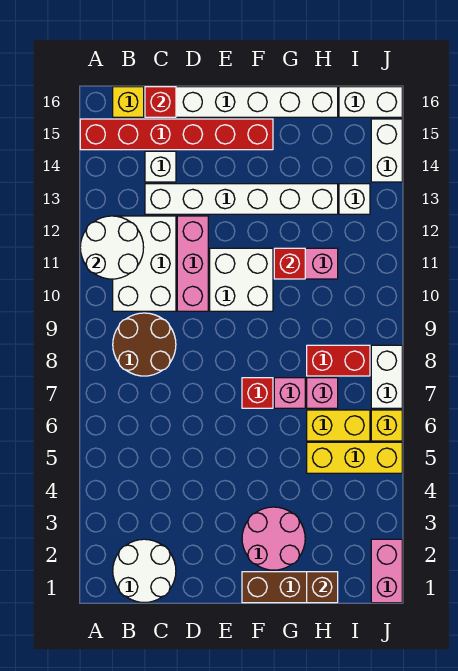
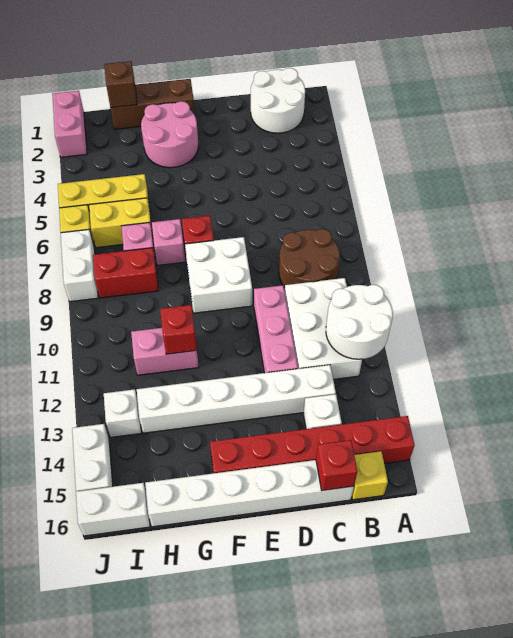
white brick E10:F11 level 1 -> white brick E8:F9 level 1

